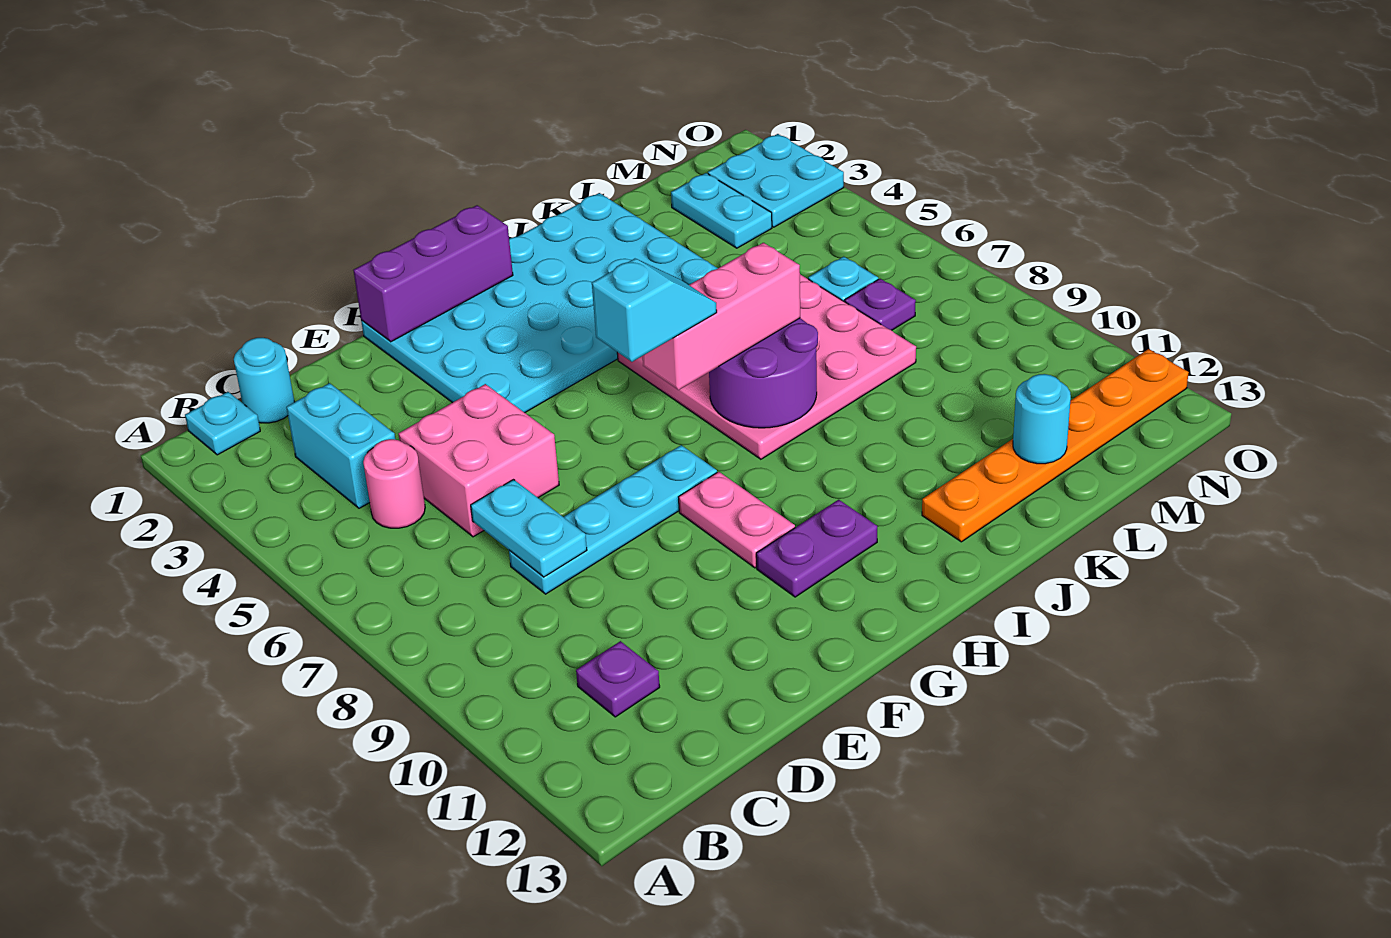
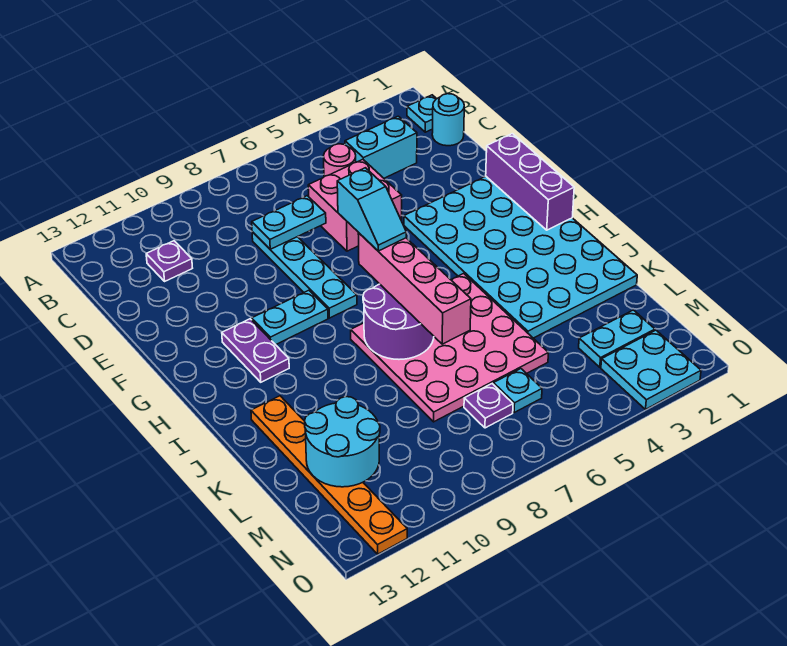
pink plate G9:G10 level 1 -> cyan plate G9:G10 level 1
pink brick H7:J7 level 3 -> pink brick H7:K7 level 3
cyan round brick L12 level 2 -> cyan round brick L11:M12 level 2

